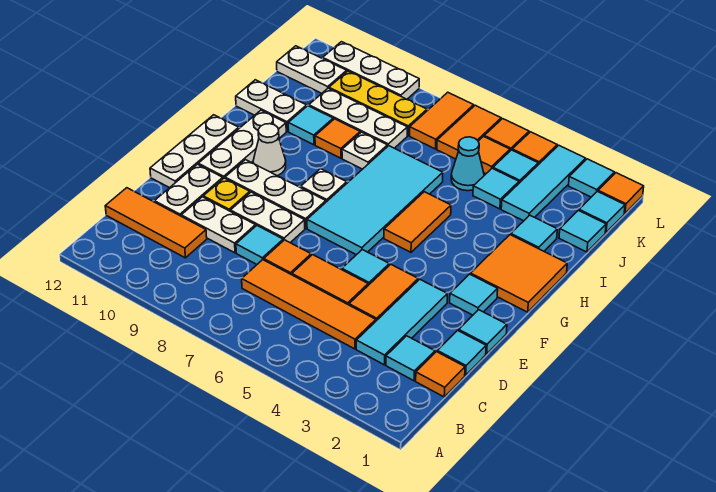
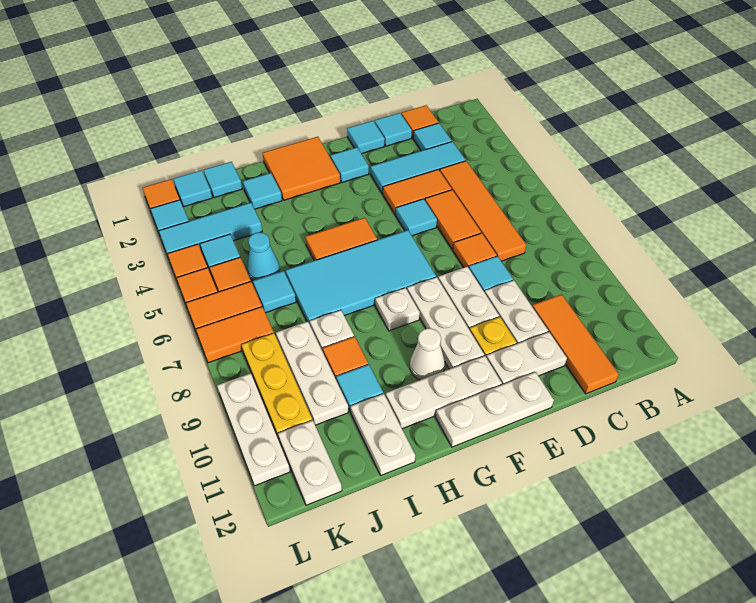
cyan tile J4 level 1 -> cyan tile J6 level 1

